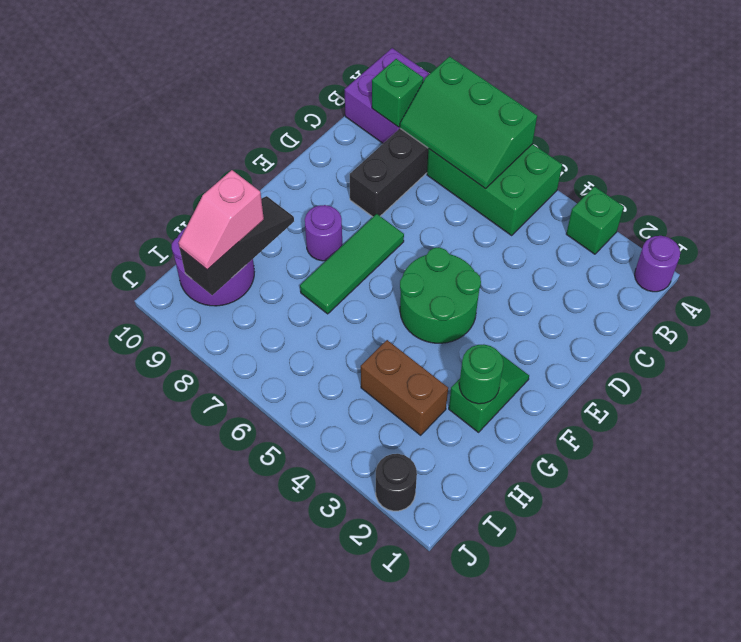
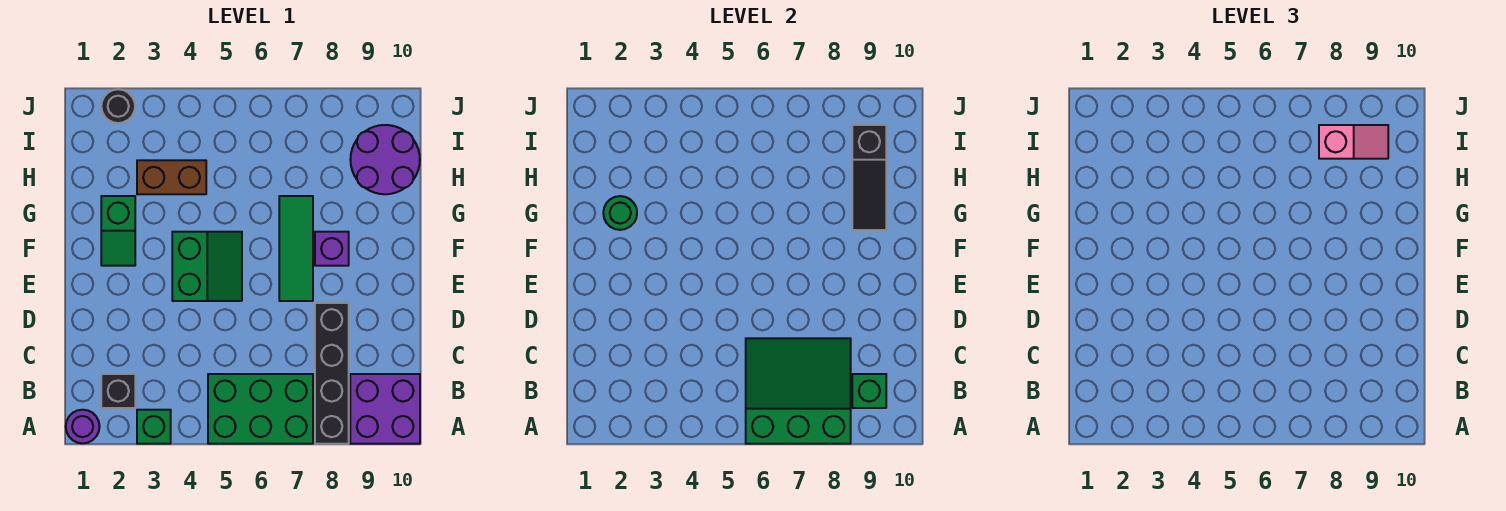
green slope A6:B8 level 2 top A -> green slope A6:C8 level 2 top A
none -> black brick B2 level 1
green round brick E4:F5 level 1 -> green slope E4:F5 level 1 top 4
purple round brick F8 level 1 -> purple brick F8 level 1
pink slope H9:I9 level 3 top H -> pink slope I8:I9 level 3 top 8

